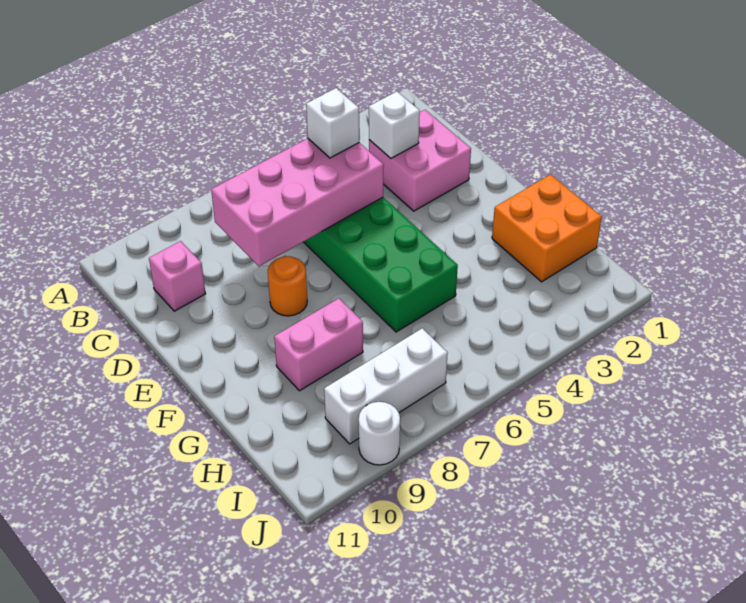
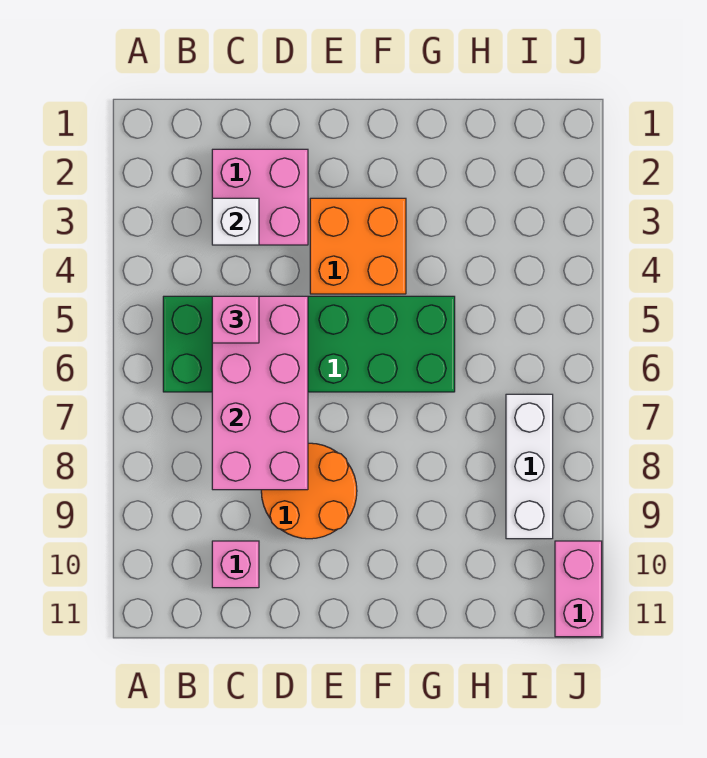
white brick C5 level 3 -> pink brick C5 level 3
orange round brick E8 level 1 -> orange round brick D8:E9 level 1
orange brick G1:H2 level 1 -> orange brick E3:F4 level 1
pink brick G8:G9 level 1 -> pink brick J10:J11 level 1
white round brick J9 level 1 -> none

